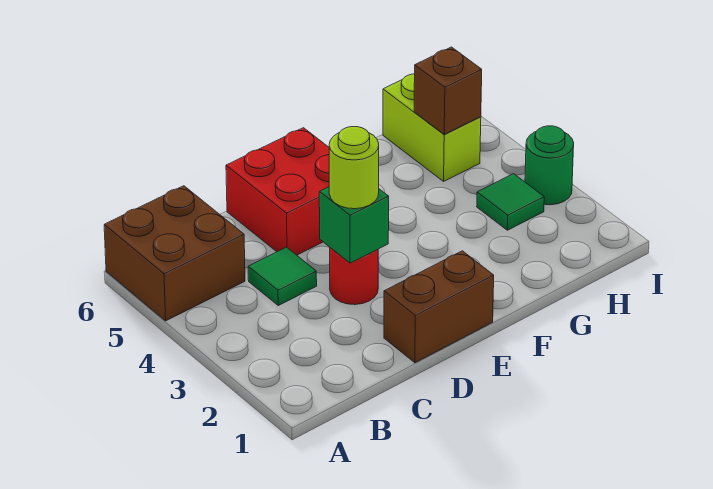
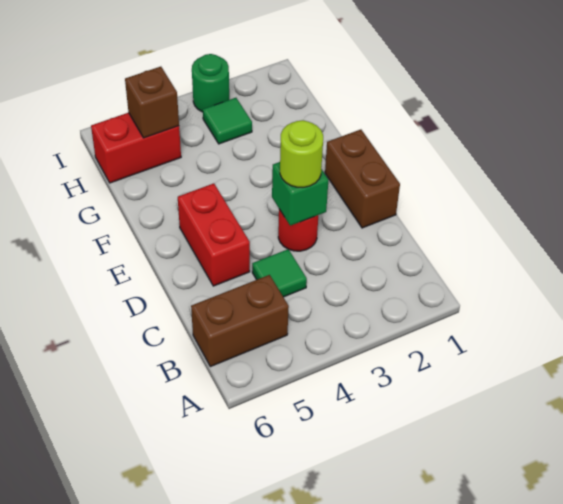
brown brick A5:B6 level 1 -> brown brick B5:B6 level 1
red brick D5:E6 level 1 -> red brick D5:E5 level 1
lime brick H5:H6 level 1 -> red brick H5:H6 level 1

